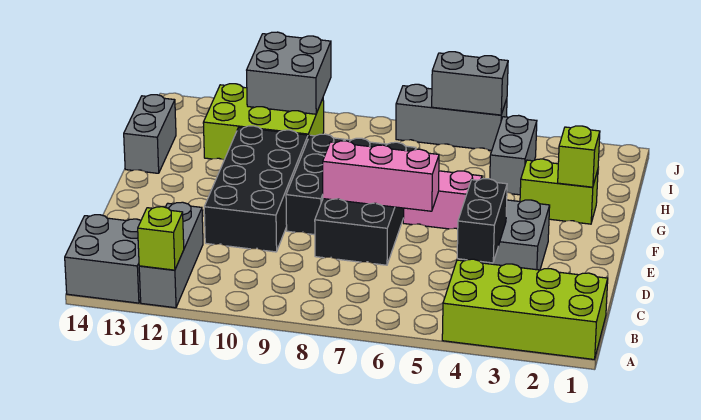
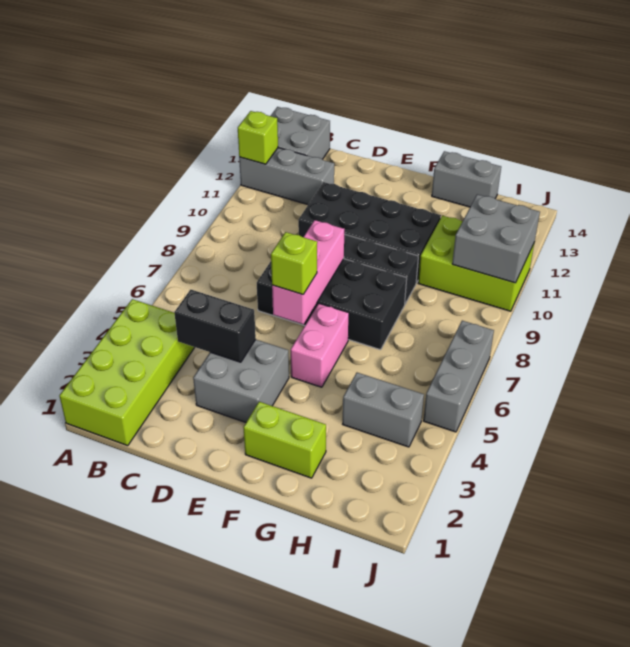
lime brick G2:G3 level 1 -> lime brick F2:G2 level 1
lime brick G2 level 2 -> lime brick E6 level 3
lime brick H10:I12 level 1 -> lime brick H10:J11 level 1
grey brick J5:J6 level 2 -> none

